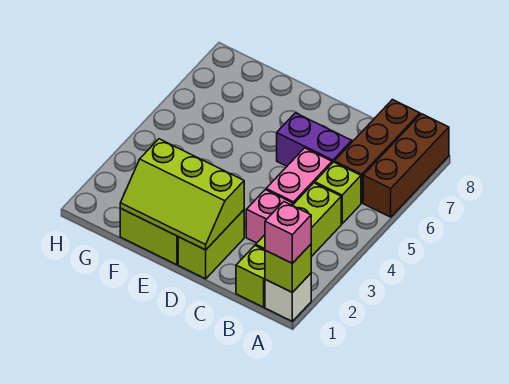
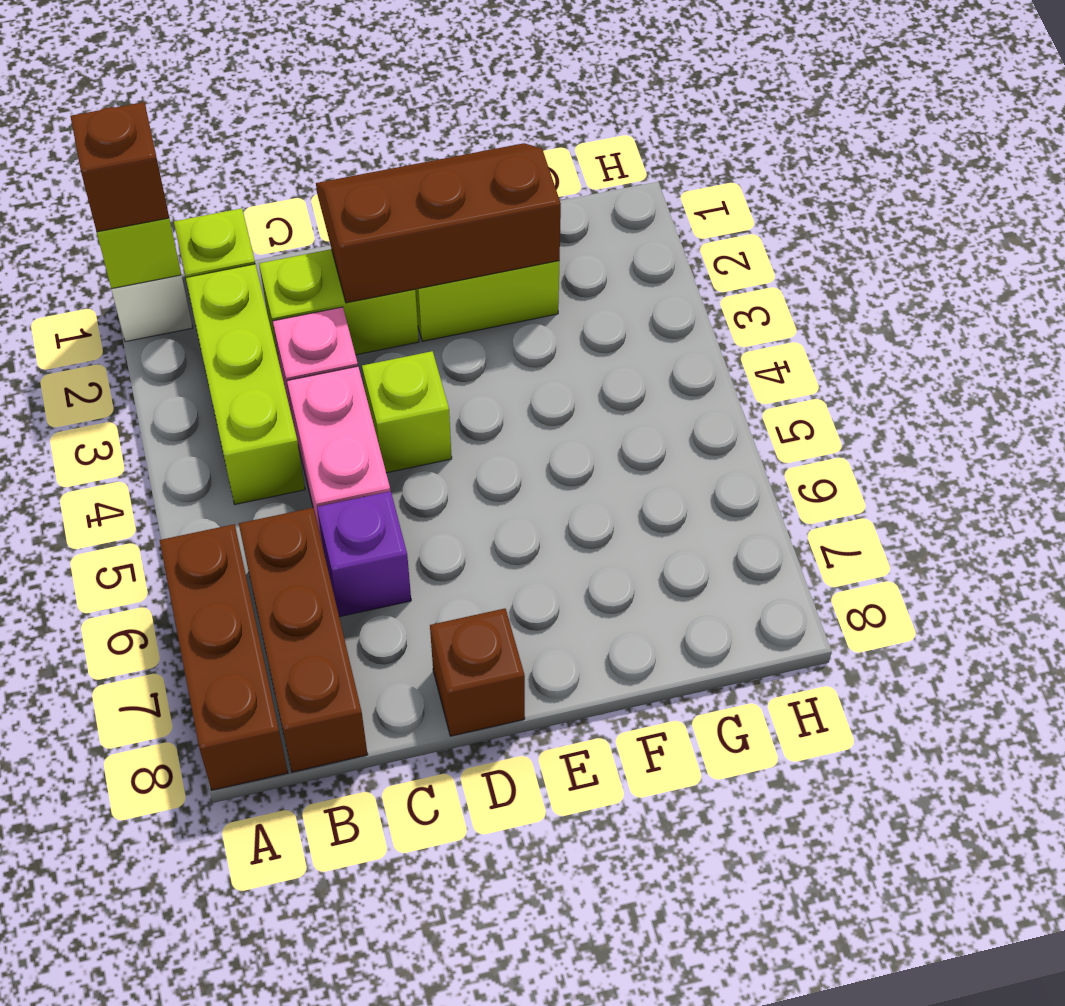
pink brick A1 level 3 -> brown brick A1 level 3
lime brick B5 level 1 -> lime brick D4 level 1
purple brick C6:D6 level 1 -> purple brick C6 level 1
lime brick D1:D2 level 1 -> lime brick C2:D2 level 1
lime slope D1:F2 level 2 top 2 -> brown slope D1:F2 level 2 top 2
none -> brown brick D8 level 1

